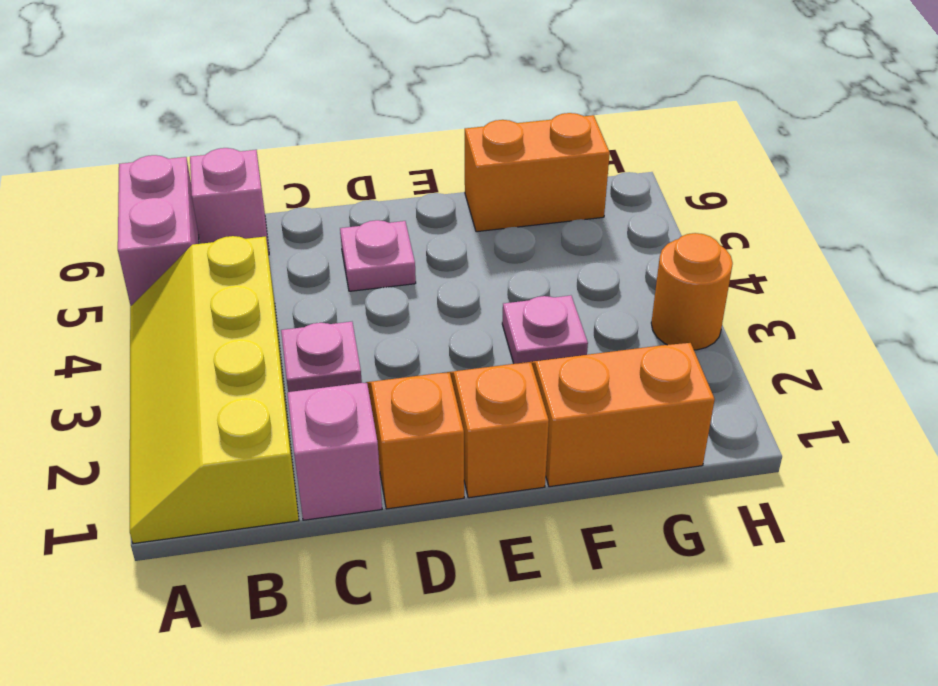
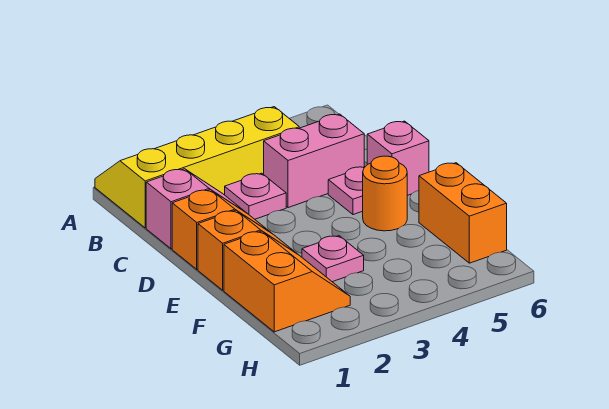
pink brick A5:A6 level 1 -> pink brick C4:C5 level 1
pink brick B6 level 1 -> pink brick D6 level 1
orange round brick H3 level 1 -> orange round brick E5 level 1

